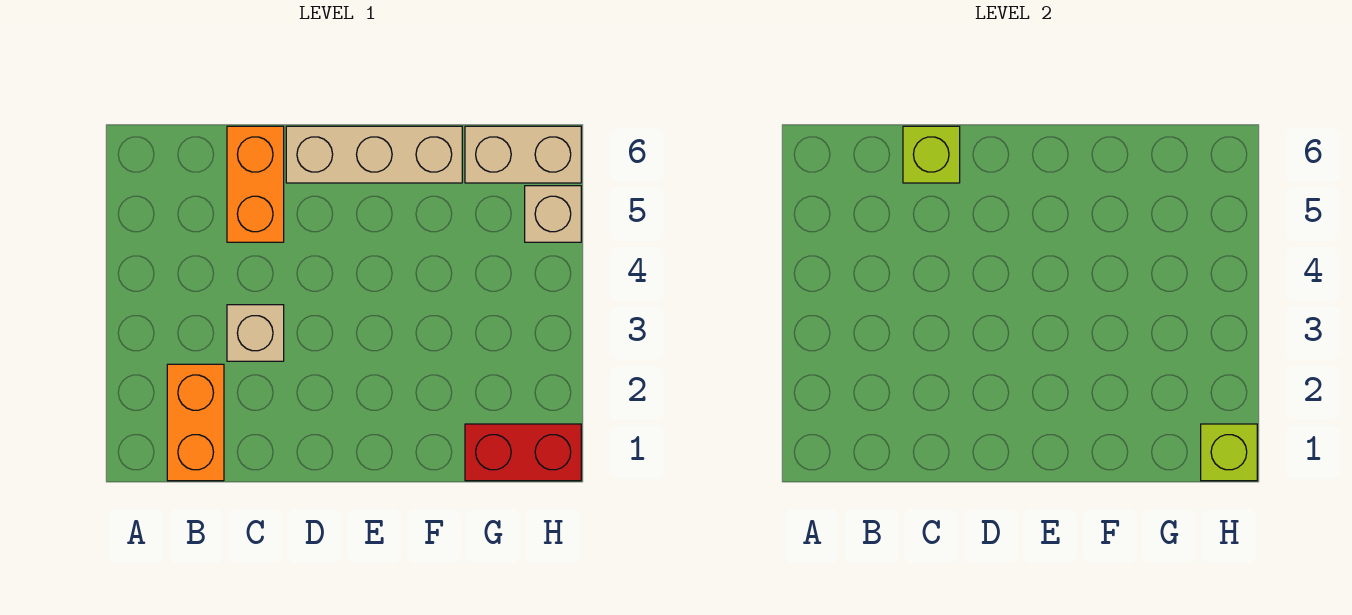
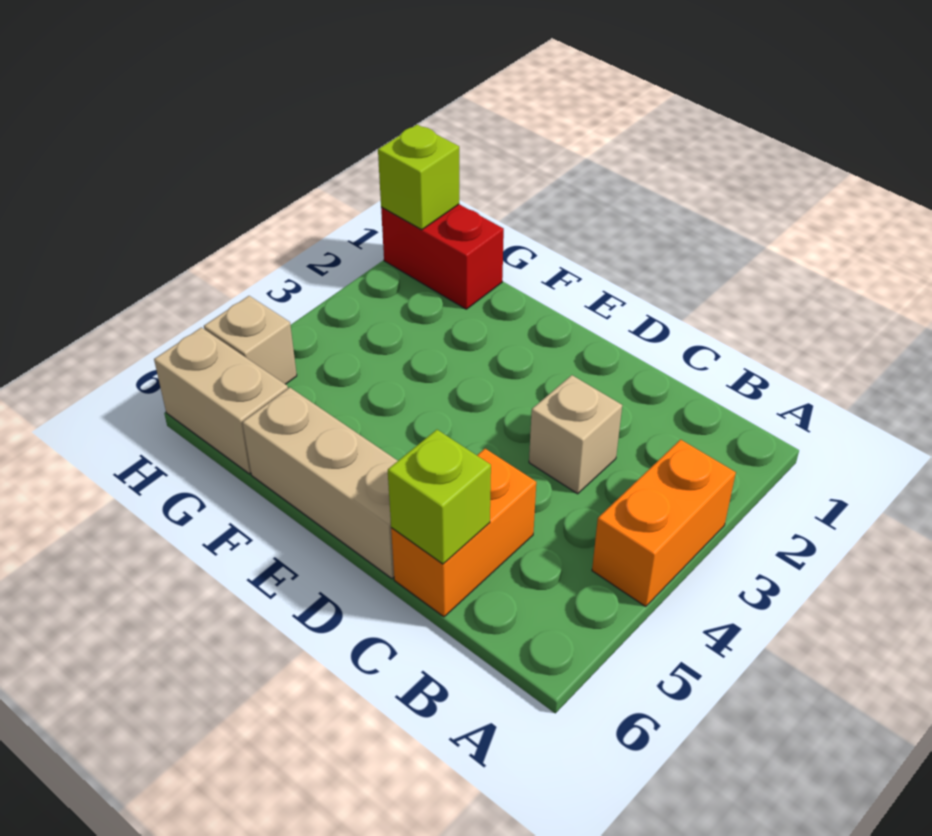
orange brick B1:B2 level 1 -> orange brick A3:A4 level 1

